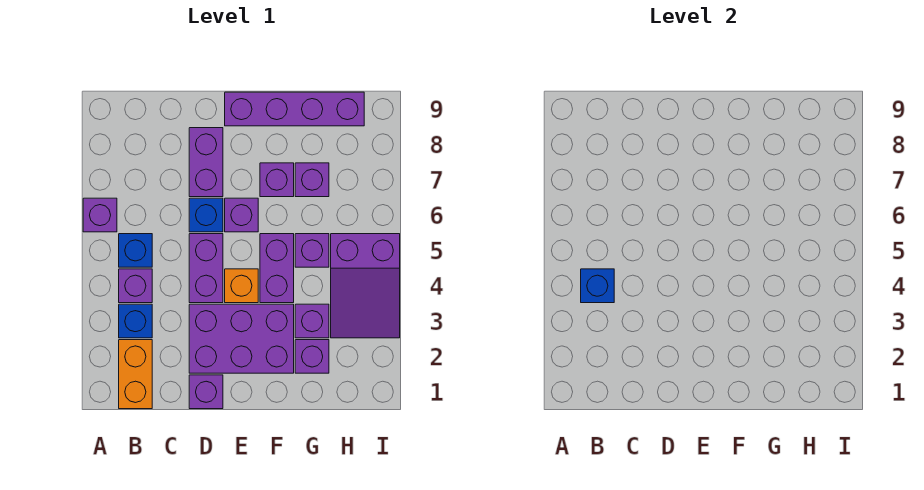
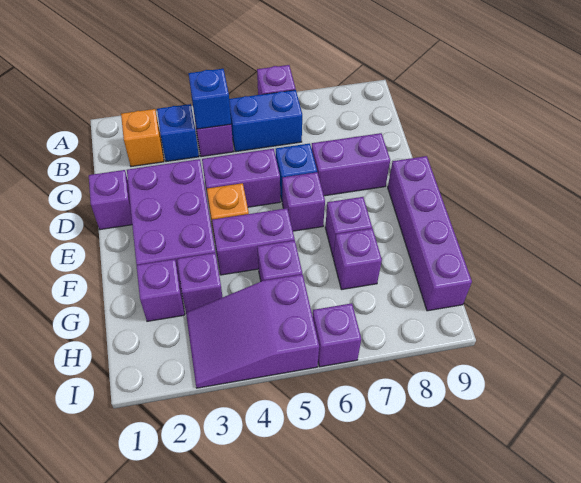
orange brick B1:B2 level 1 -> orange brick B2 level 1
blue brick B5 level 1 -> blue brick B5:B6 level 1
none -> purple brick I6 level 1

